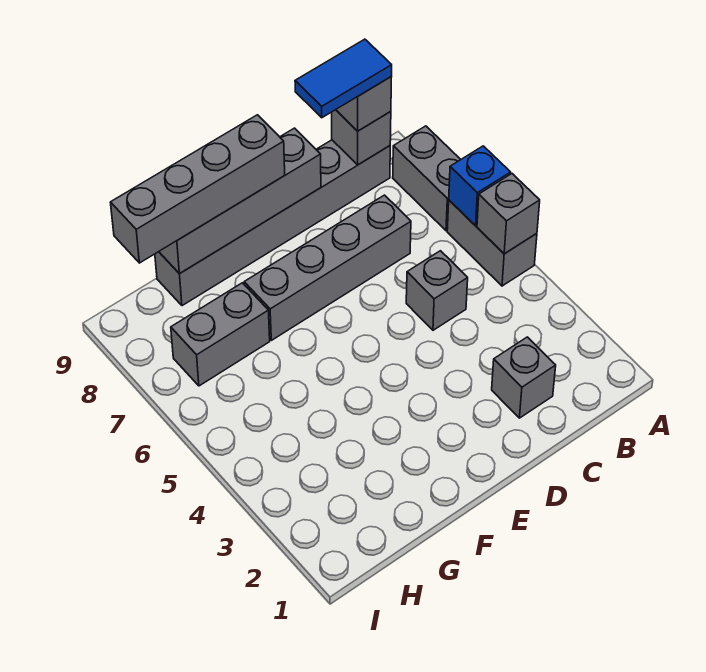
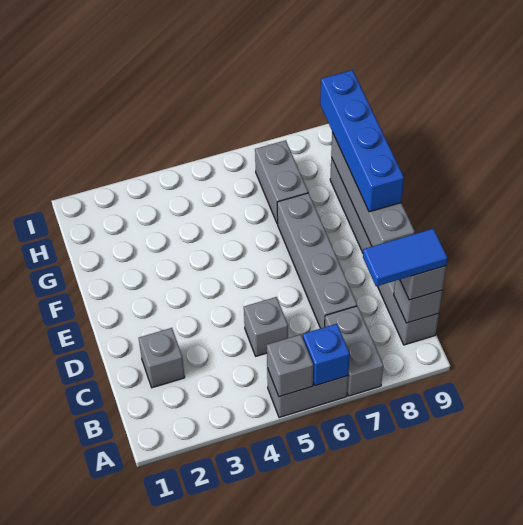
grey brick A7:A8 level 1 -> grey brick A7:B7 level 1
blue tile B9:C9 level 4 -> blue tile B8:B9 level 4
grey brick E9:H9 level 3 -> blue brick E9:H9 level 3

